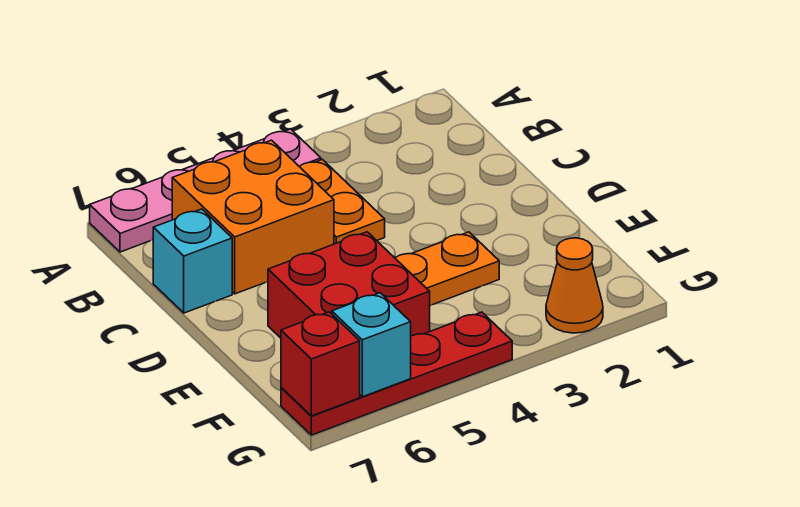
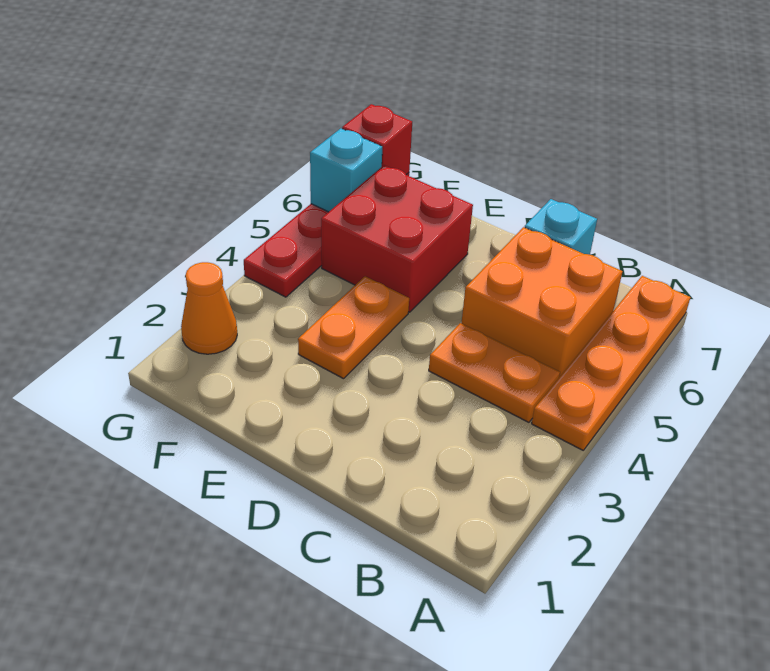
pink plate A4:A7 level 1 -> orange plate A4:A7 level 1

